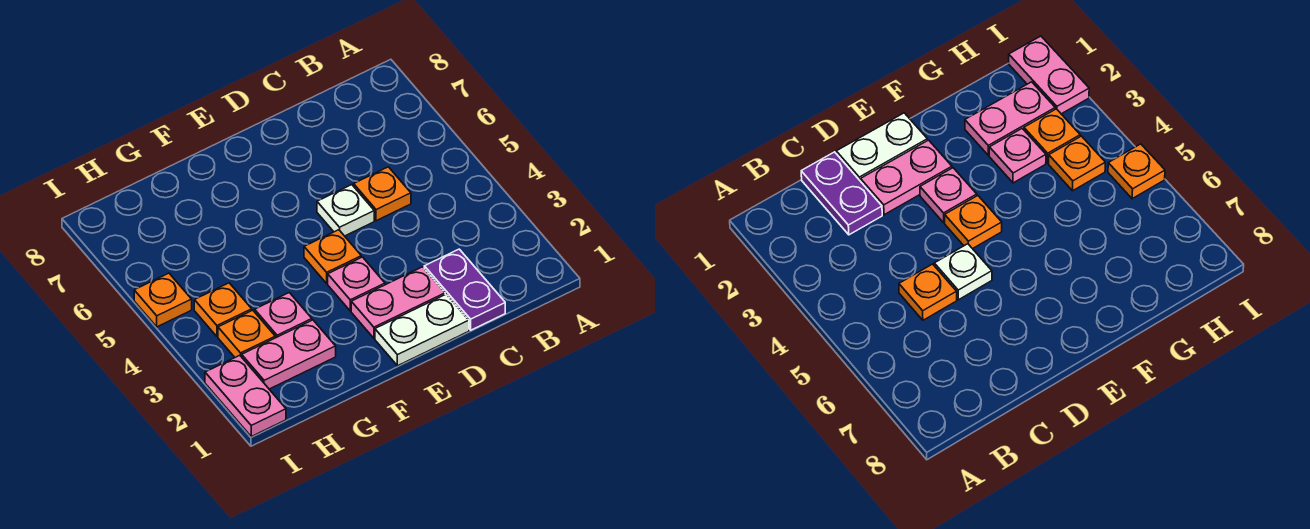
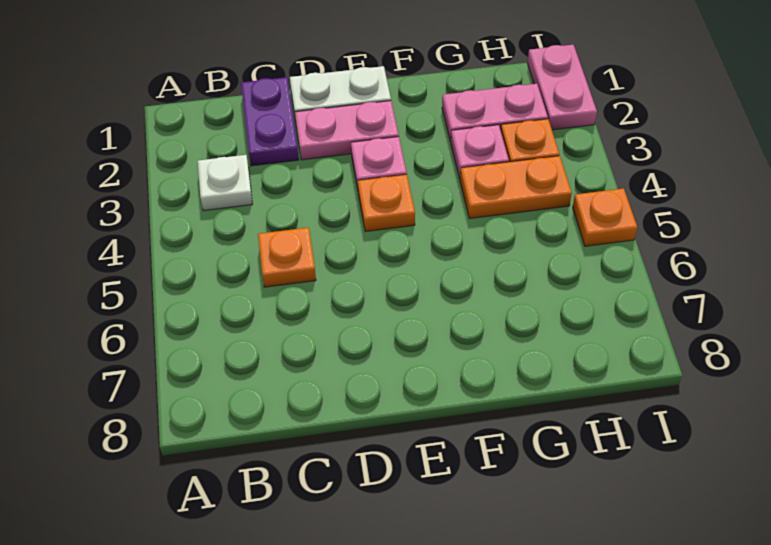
white plate D5 level 1 -> white plate B3 level 1
orange plate H4 level 1 -> orange plate G4:H4 level 1

